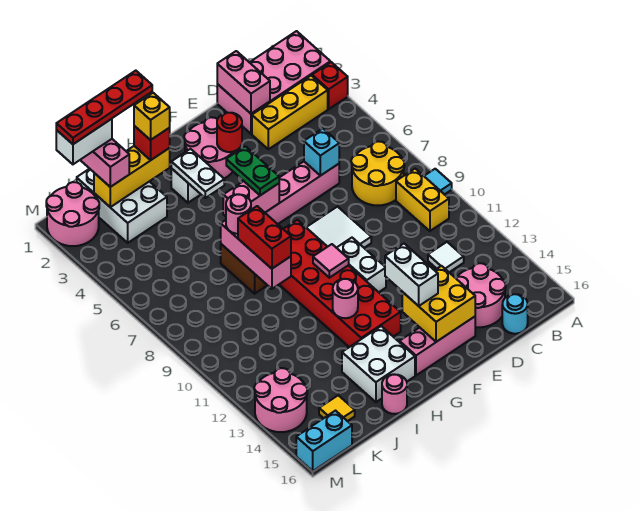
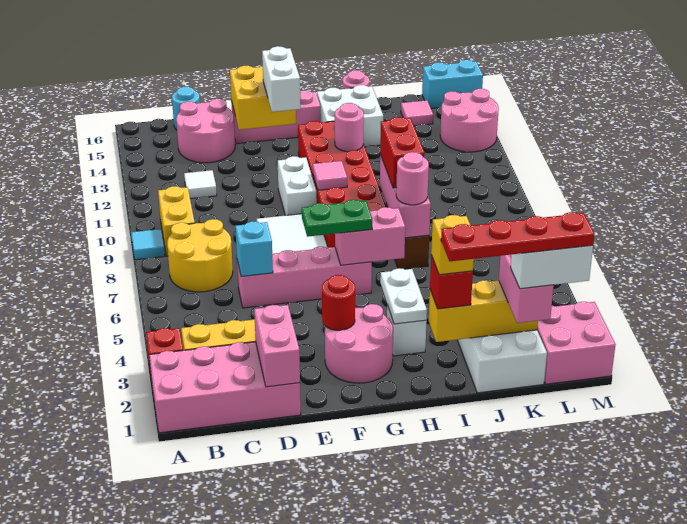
green plate G5:G6 level 3 -> green plate F6:G6 level 3
yellow tile K15 level 1 -> pink tile K15 level 1
pink round brick L1:M2 level 1 -> pink brick L1:M2 level 1

